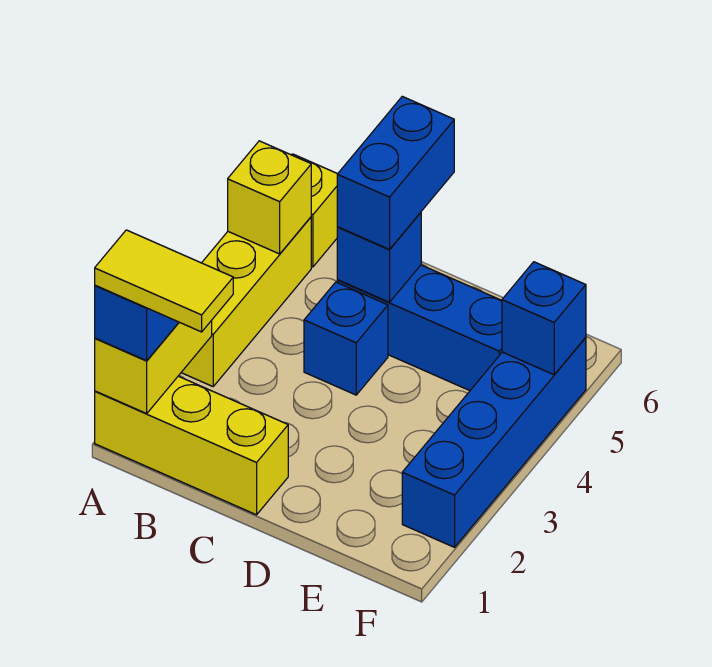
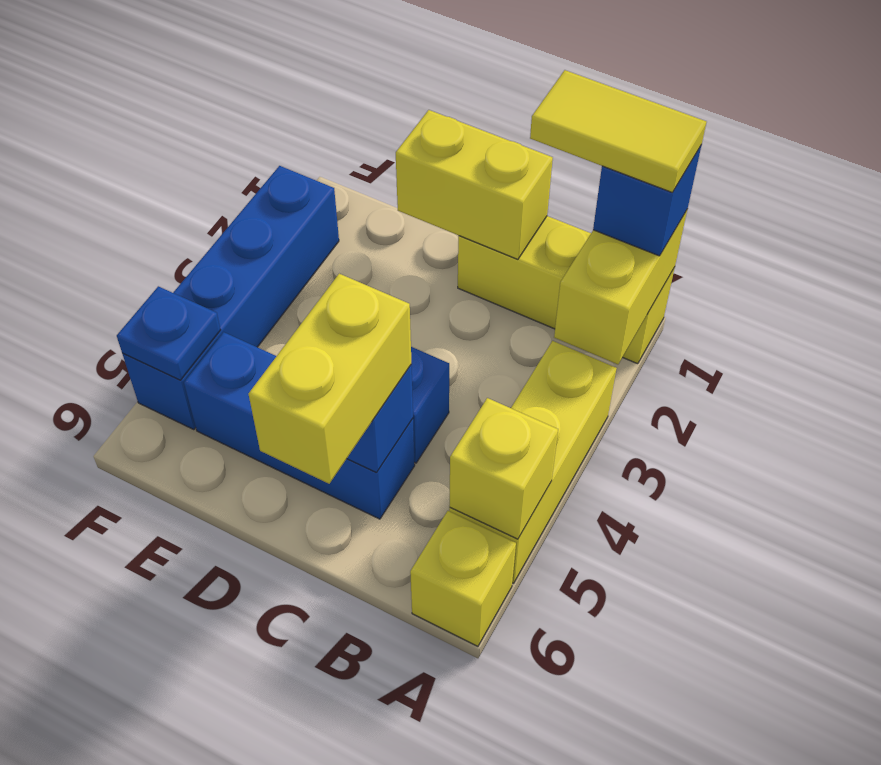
none -> yellow brick C1:D1 level 2
blue brick C5:C6 level 3 -> yellow brick C5:C6 level 3
blue brick F5 level 2 -> blue plate F5 level 2

